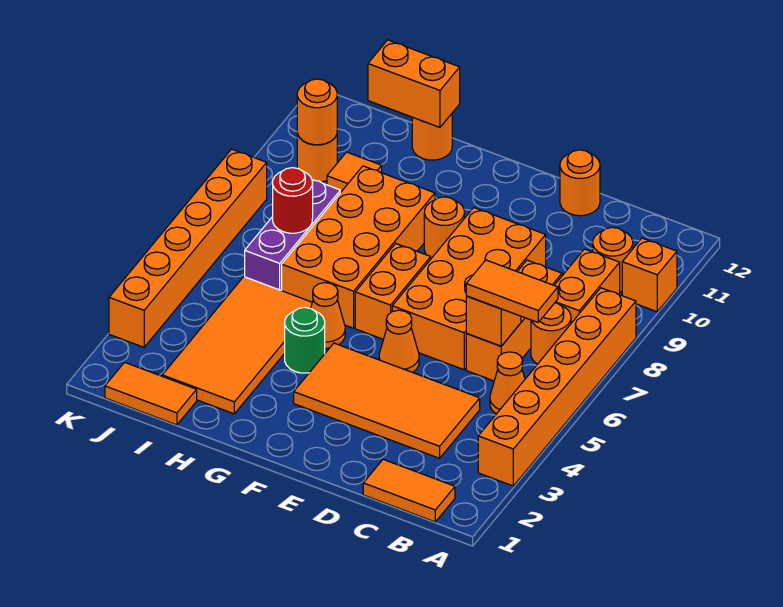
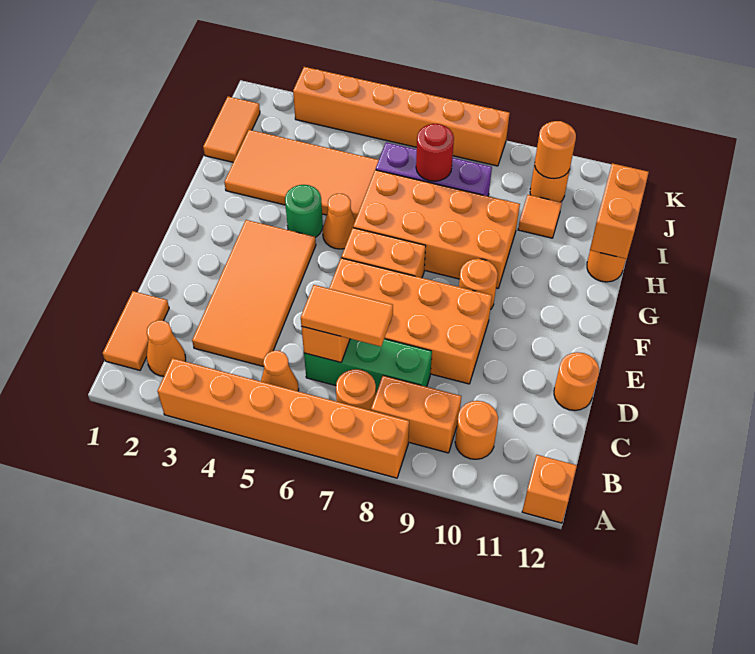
orange brick A10 level 1 -> orange brick A12 level 1
orange tile B6:C6 level 3 -> orange tile C6:C7 level 3
orange brick C6:C8 level 1 -> green brick C6:C8 level 1
orange cone E5 level 1 -> orange cone B2 level 1

